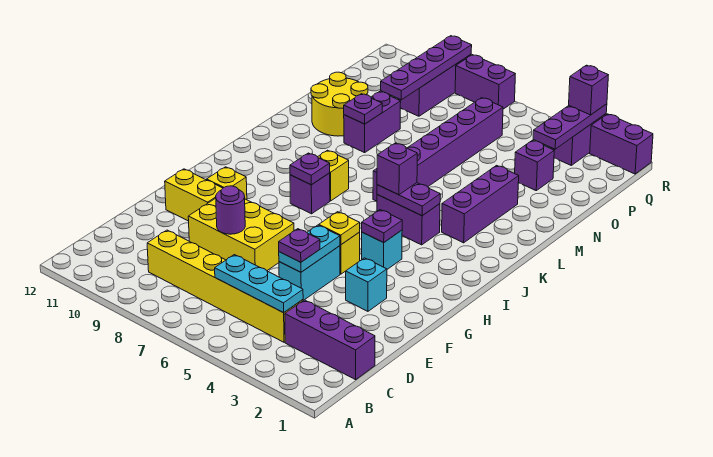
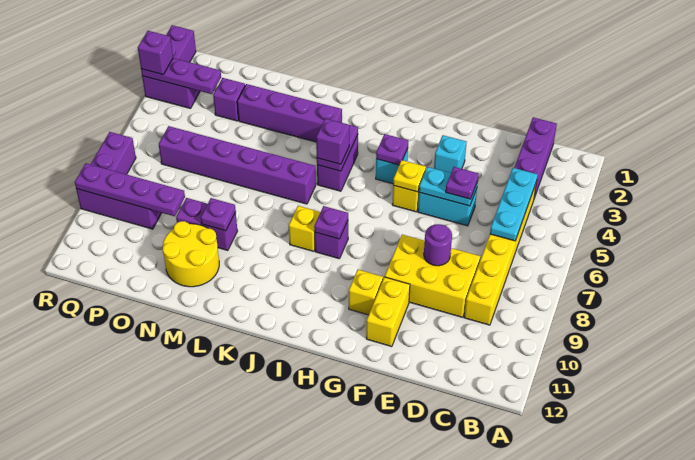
yellow brick E7:F9 level 1 -> yellow brick D8:F9 level 1
purple brick K3:M3 level 1 -> purple brick K3:N3 level 1

